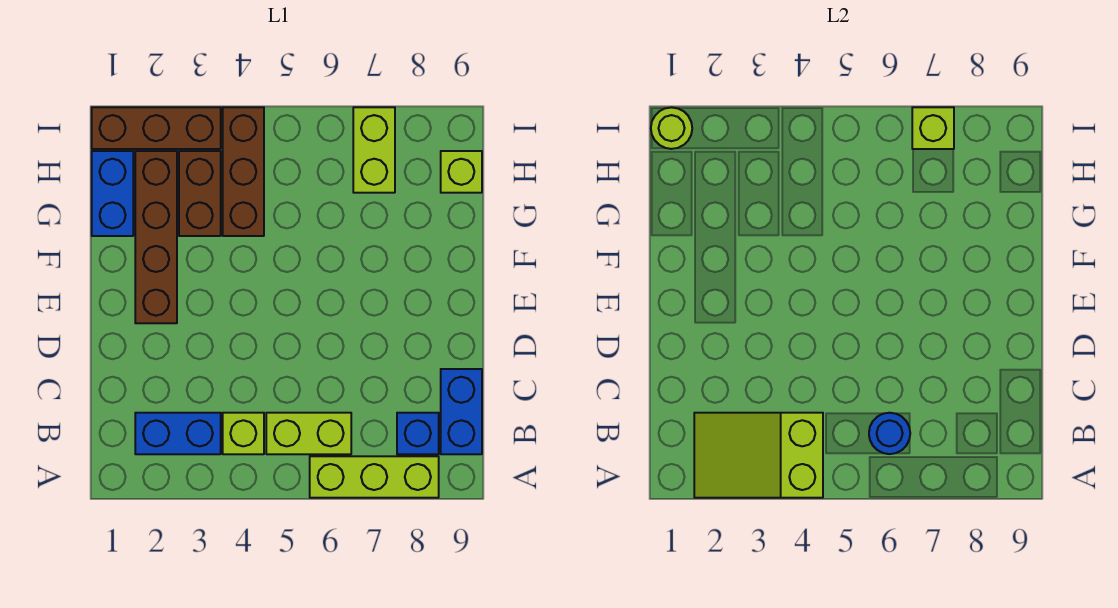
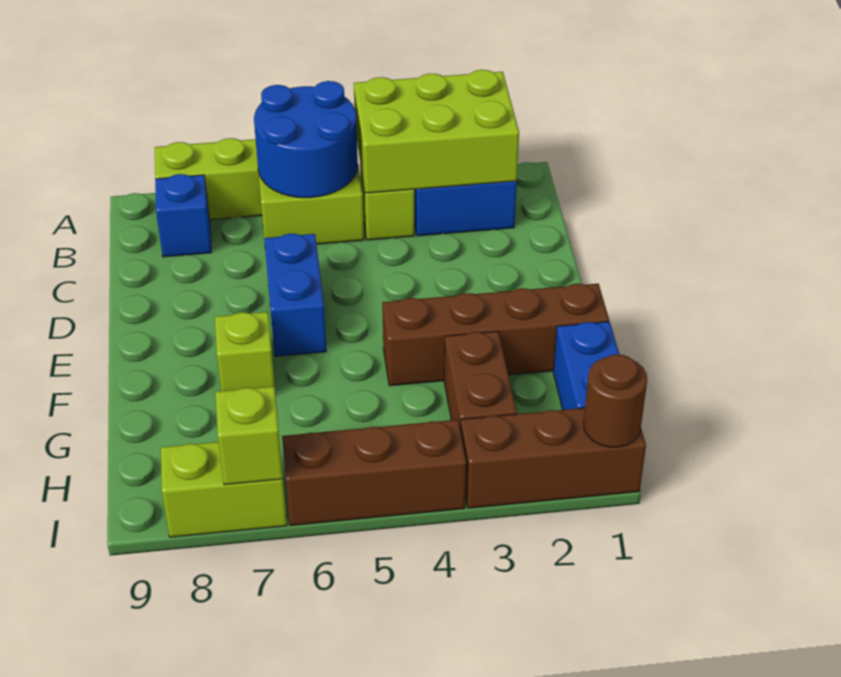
lime slope A2:B4 level 2 top 4 -> lime brick A2:B4 level 2
blue round brick B6 level 2 -> blue round brick A5:B6 level 2
blue brick B9:C9 level 1 -> blue brick D6:E6 level 1
brown brick E2:H2 level 1 -> brown brick F1:F4 level 1
brown brick G4:I4 level 1 -> brown brick I4:I6 level 1
lime brick H7:I7 level 1 -> lime brick I7:I8 level 1
lime brick H9 level 1 -> lime brick F7 level 1
lime round brick I1 level 2 -> brown round brick I1 level 2

